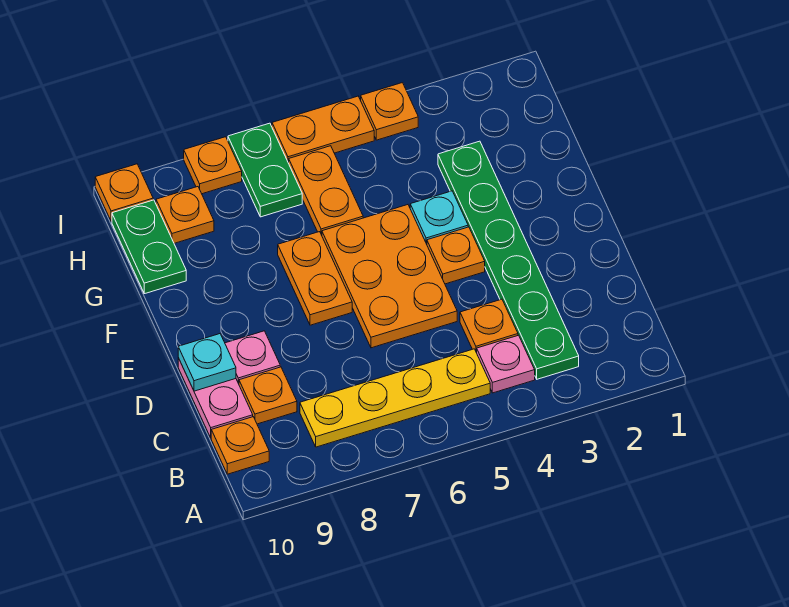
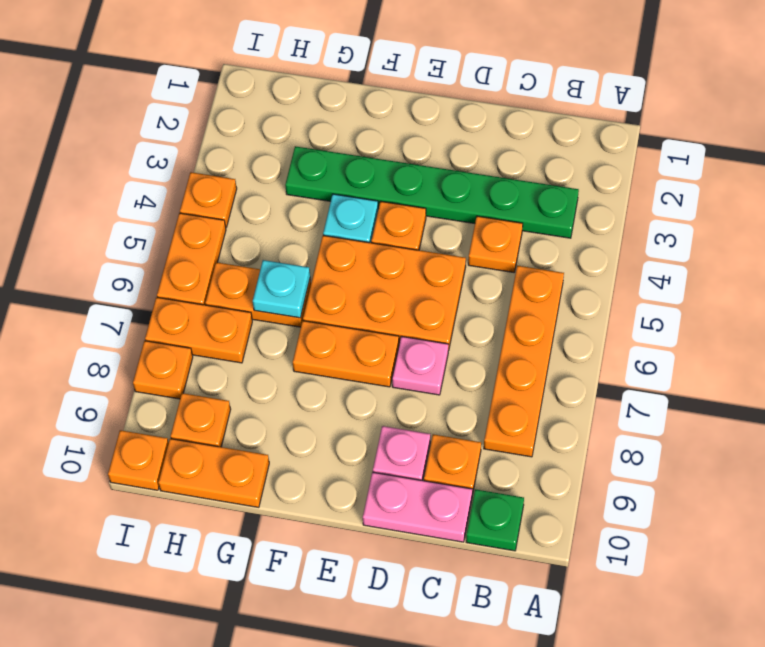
pink plate B4 level 1 -> pink plate D7 level 1
yellow plate B5:B8 level 1 -> orange plate B5:B8 level 1
orange plate B10 level 1 -> green plate B10 level 1
cyan plate D10 level 2 -> cyan plate G6 level 2
green plate G10:H10 level 1 -> orange plate G10:H10 level 1
green plate H7:I7 level 1 -> orange plate H7:I7 level 1

